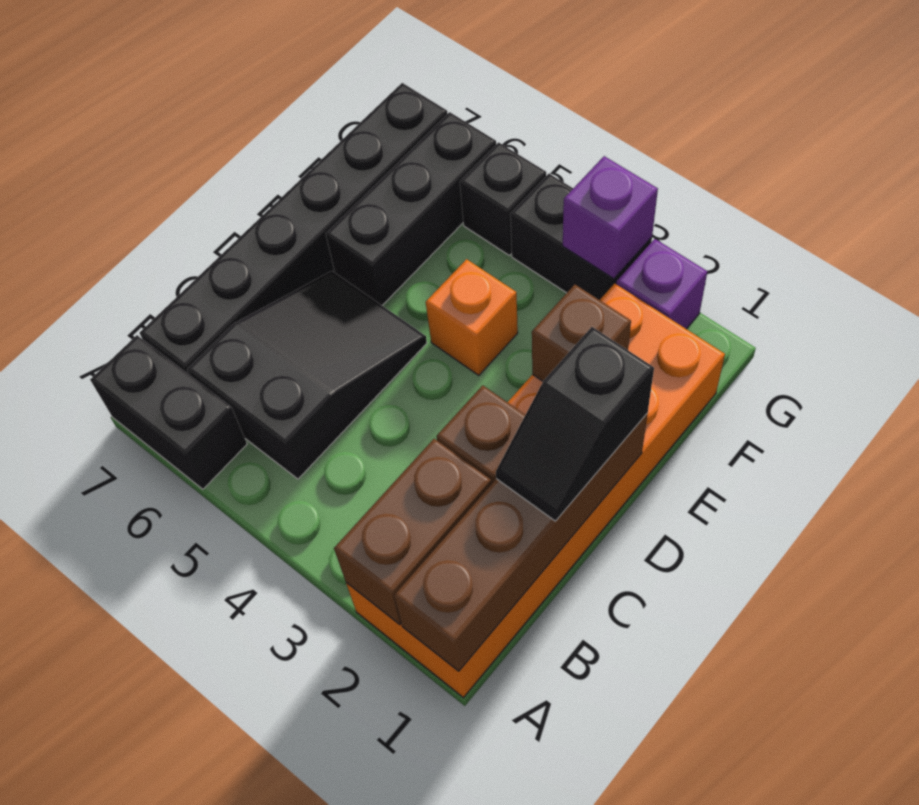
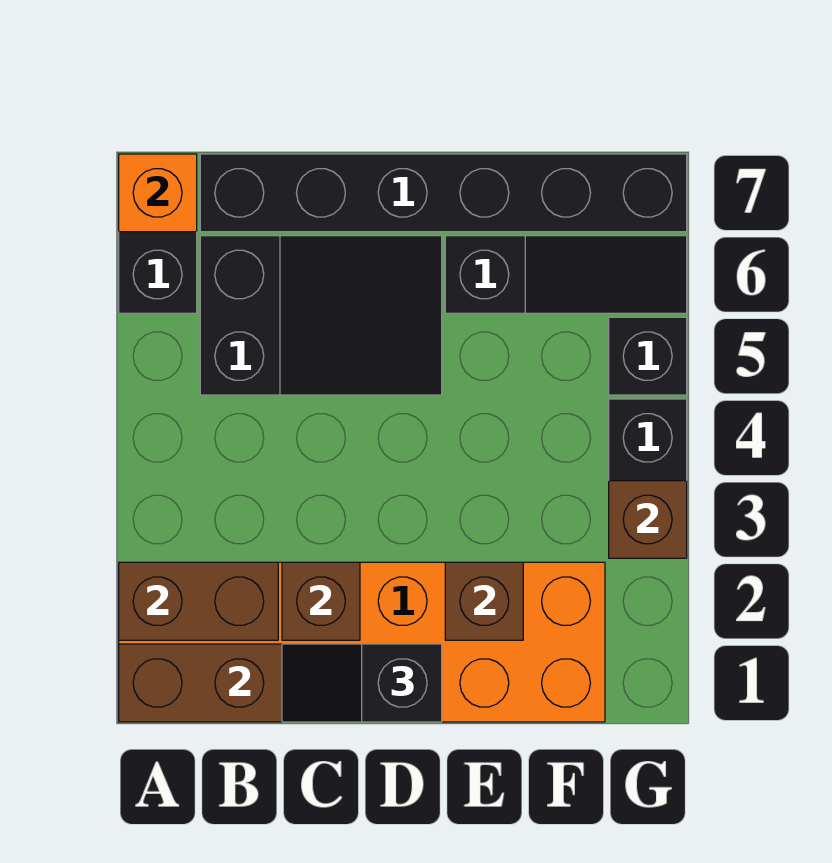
orange brick E4 level 1 -> orange brick A7 level 2
black brick E6:G6 level 1 -> black slope E6:G6 level 1 top E
purple brick G2 level 1 -> none
purple brick G3 level 2 -> brown brick G3 level 2

